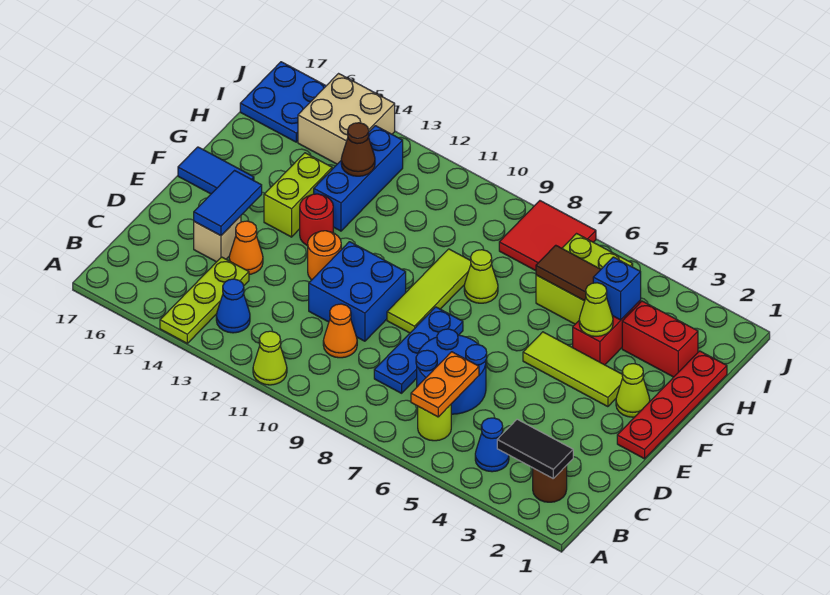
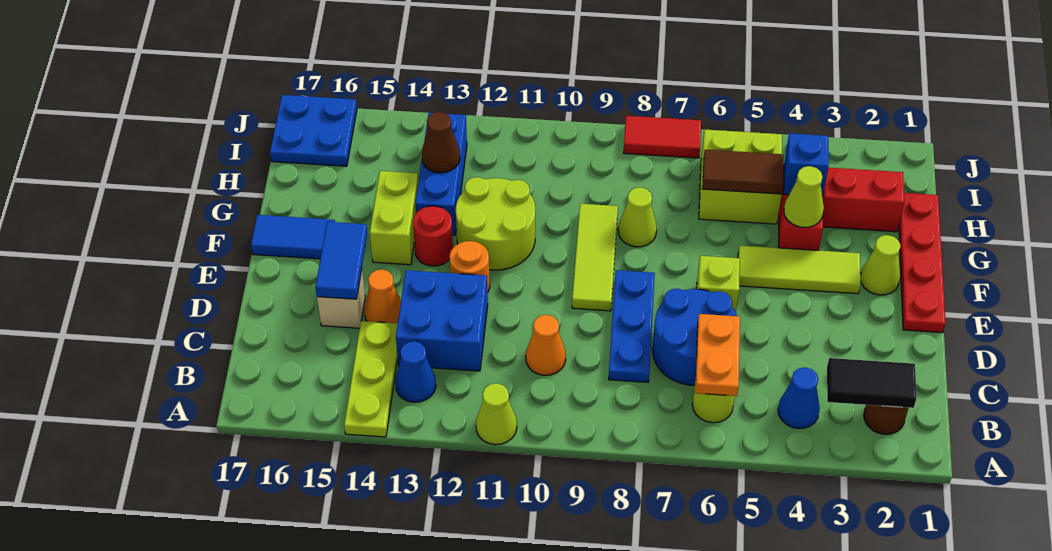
blue brick D10:E11 level 1 -> blue brick C12:D13 level 1
none -> lime brick E6 level 1
none -> lime round brick F11:G12 level 1
red tile I7:J8 level 1 -> red tile J7:J8 level 1
tan brick I14:J15 level 1 -> none

